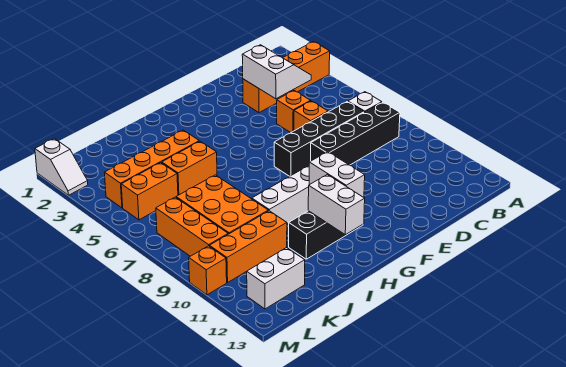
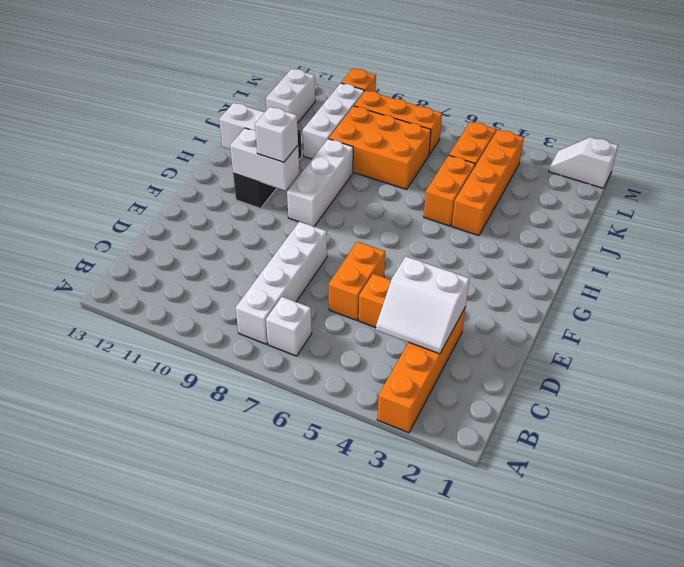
black brick B8:E8 level 1 -> white brick B8:E8 level 1
black brick C7:F7 level 1 -> none
orange brick D6 level 1 -> orange brick D6:E6 level 1
none -> white brick G10 level 3
orange brick J10:L10 level 1 -> white brick J10:L10 level 1

